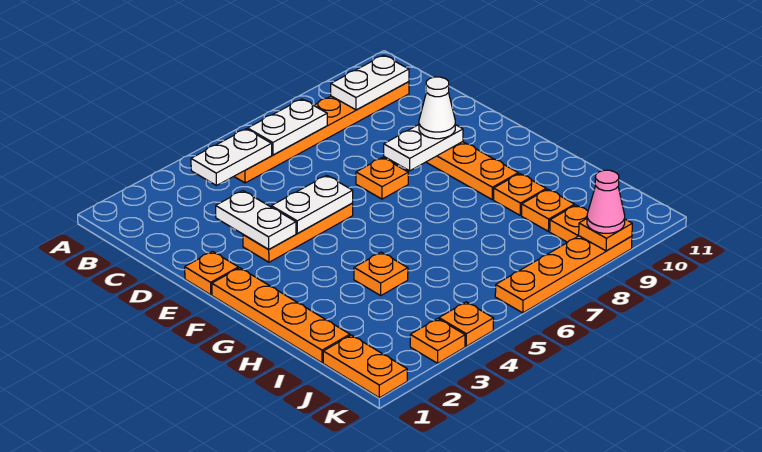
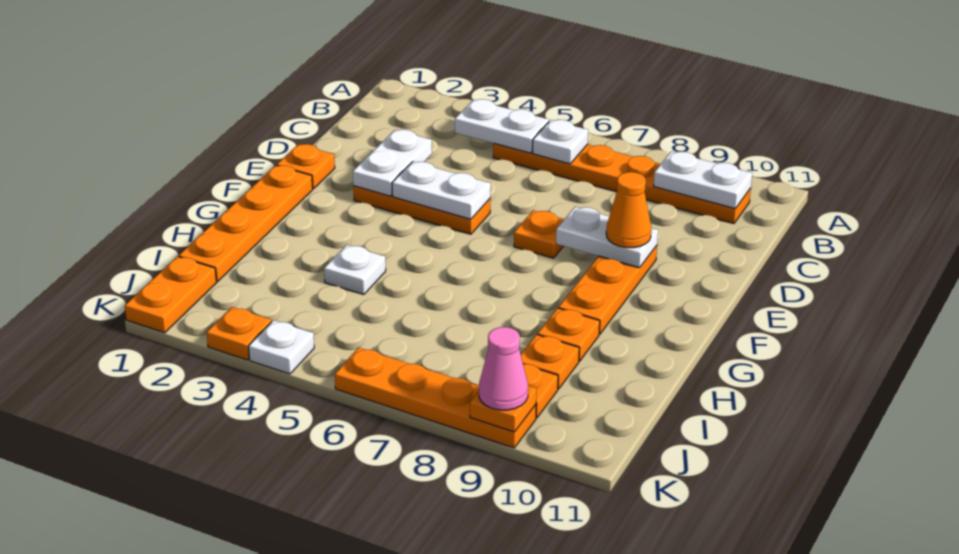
white plate B6:B7 level 2 -> white plate B6 level 2
white cone E9 level 3 -> orange cone E9 level 3
orange plate H4 level 1 -> white plate H4 level 1
orange plate K4 level 1 -> white plate K4 level 1

